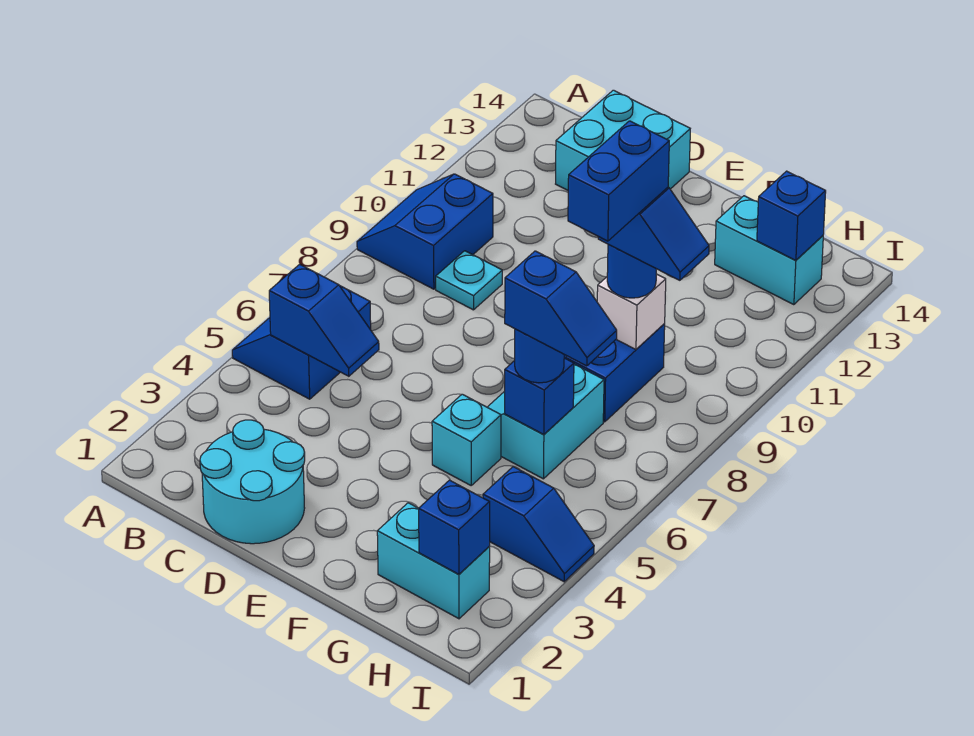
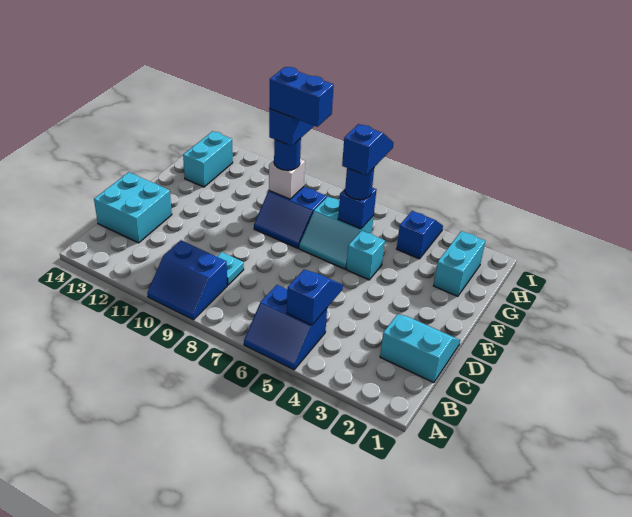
cyan round brick C1:D2 level 1 -> cyan slope C1:D2 level 1 top C
blue brick H2 level 2 -> none
blue brick H13 level 2 -> none

